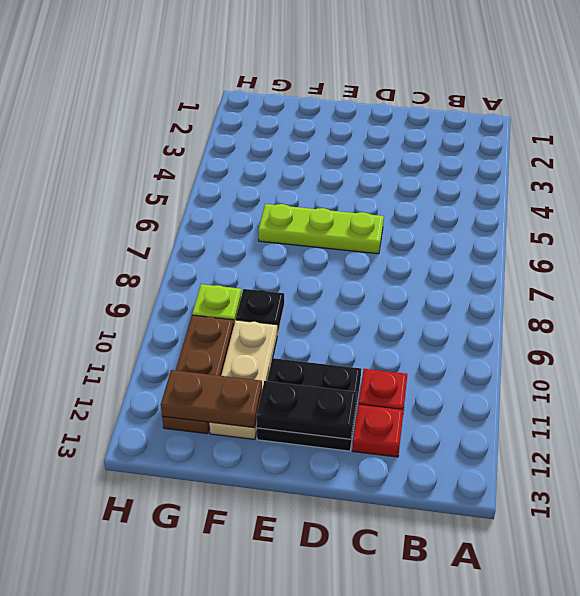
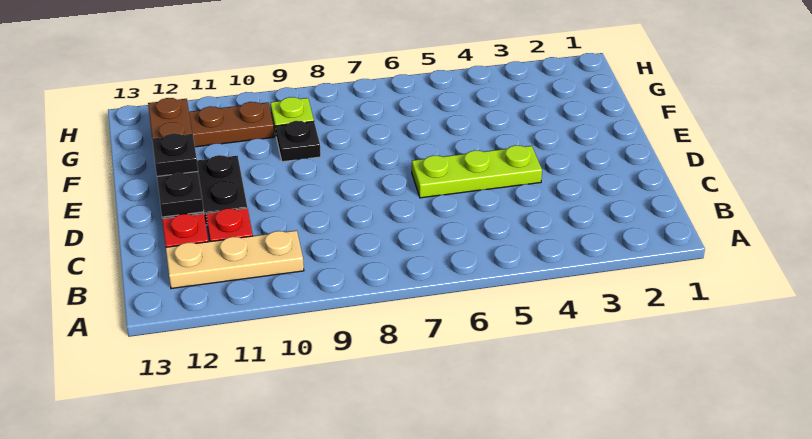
lime plate D6:F6 level 1 -> lime plate D4:D6 level 1
none -> black plate E12 level 3
tan plate F10:F12 level 1 -> tan plate B10:B12 level 1

